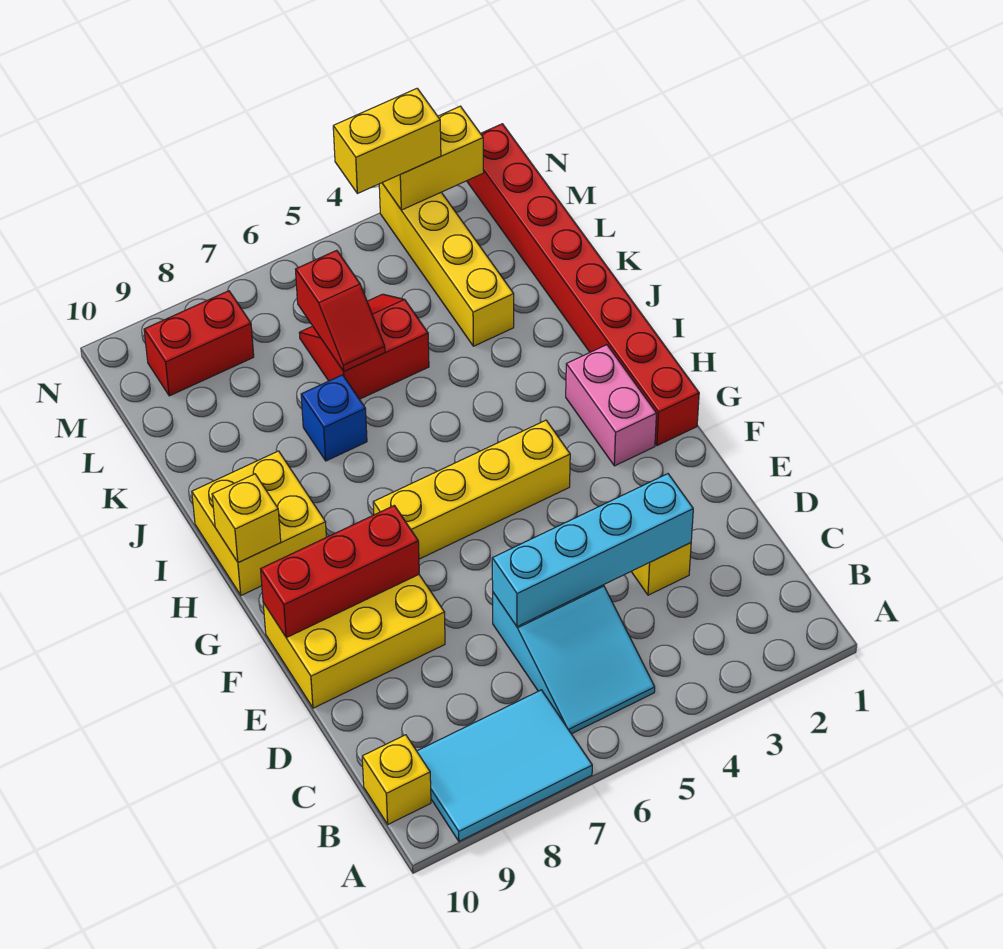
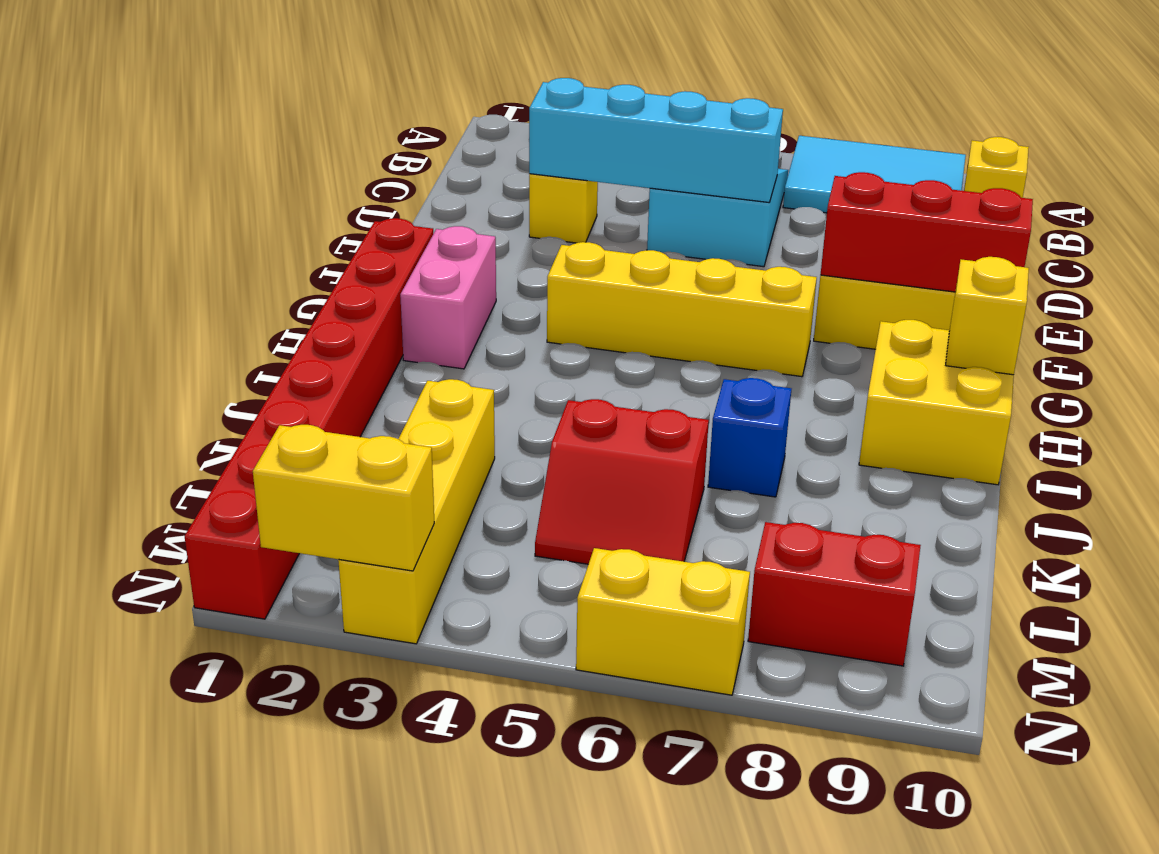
red slope K6:L6 level 2 top L -> none
yellow brick N3:N4 level 3 -> yellow brick N6:N7 level 1

